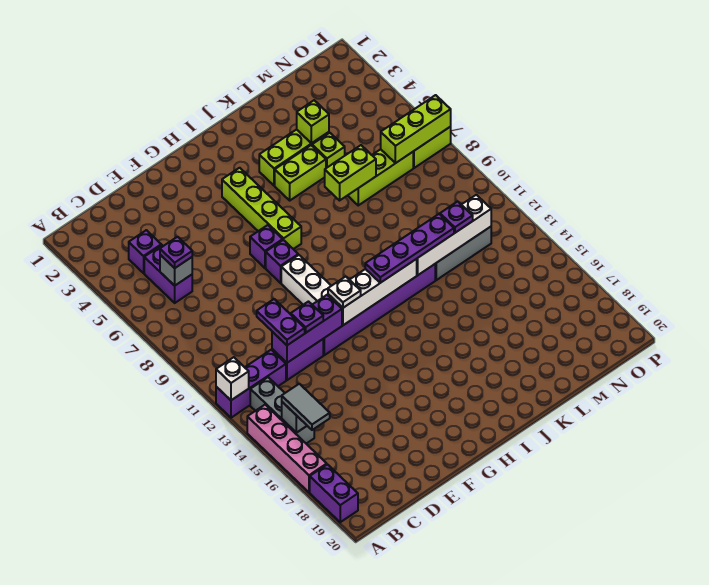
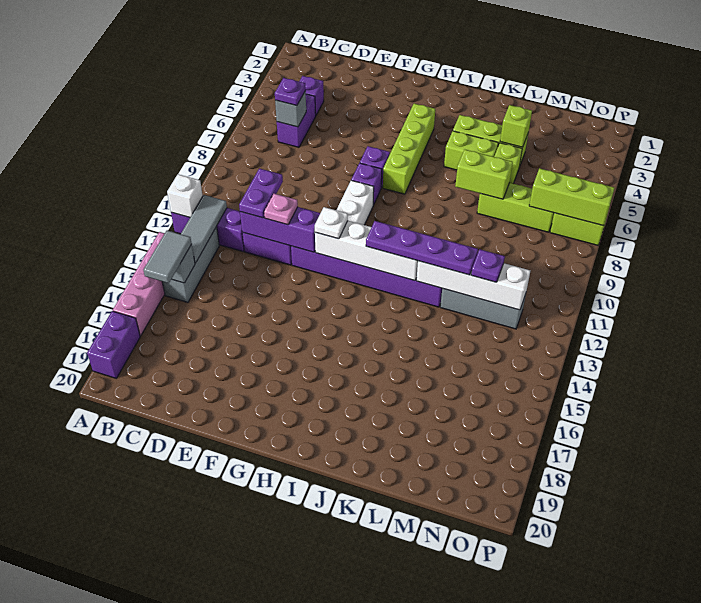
none -> grey tile B12:B14 level 2
purple plate E12 level 3 -> pink plate E12 level 3

